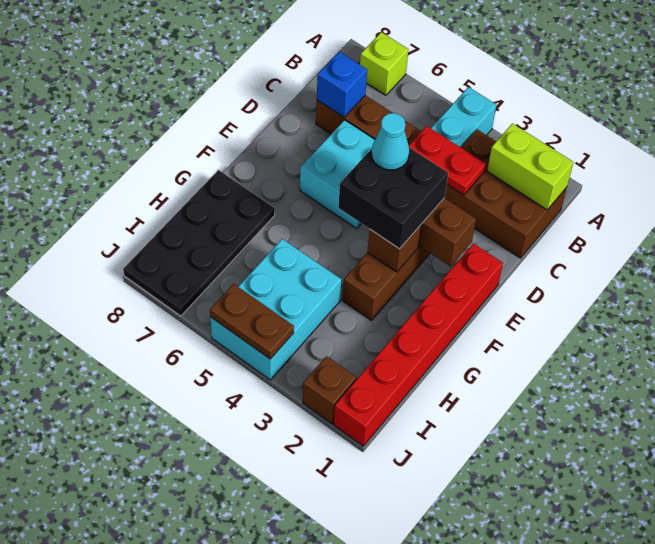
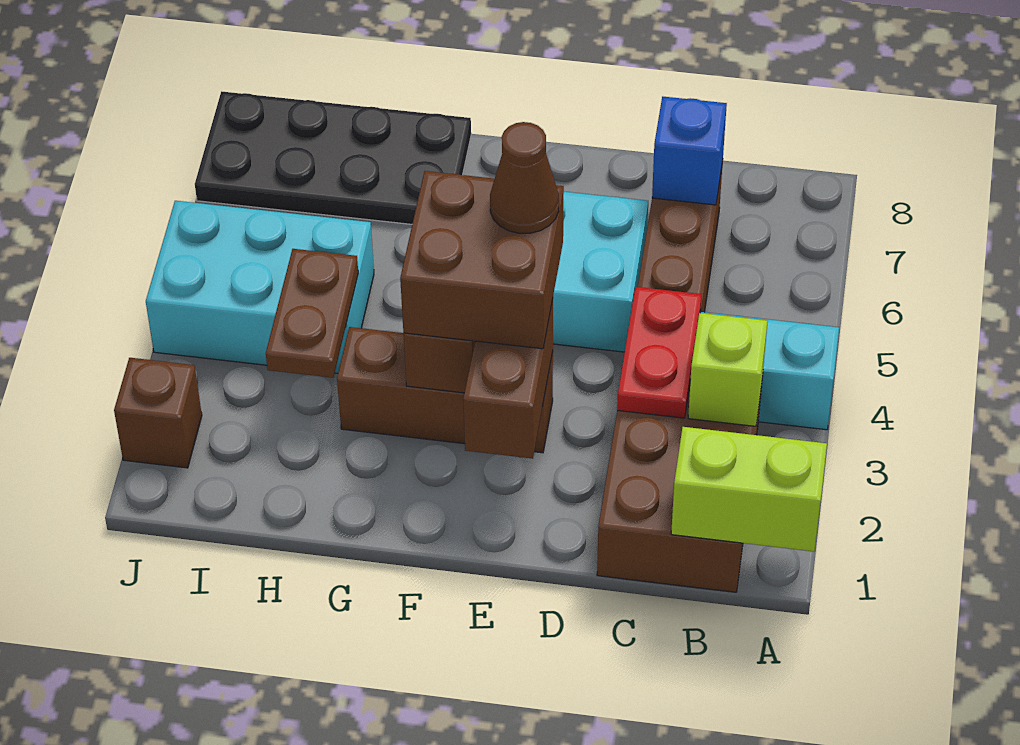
lime brick A7 level 1 -> lime brick B3 level 2
lime brick B1:B2 level 2 -> lime brick A1:B1 level 2
red brick E1:J1 level 1 -> none
black brick E3:F4 level 3 -> brown brick E3:F4 level 3
cyan cone E4 level 4 -> brown cone E4 level 4
brown plate J4:J5 level 2 -> brown plate H3:H4 level 2

